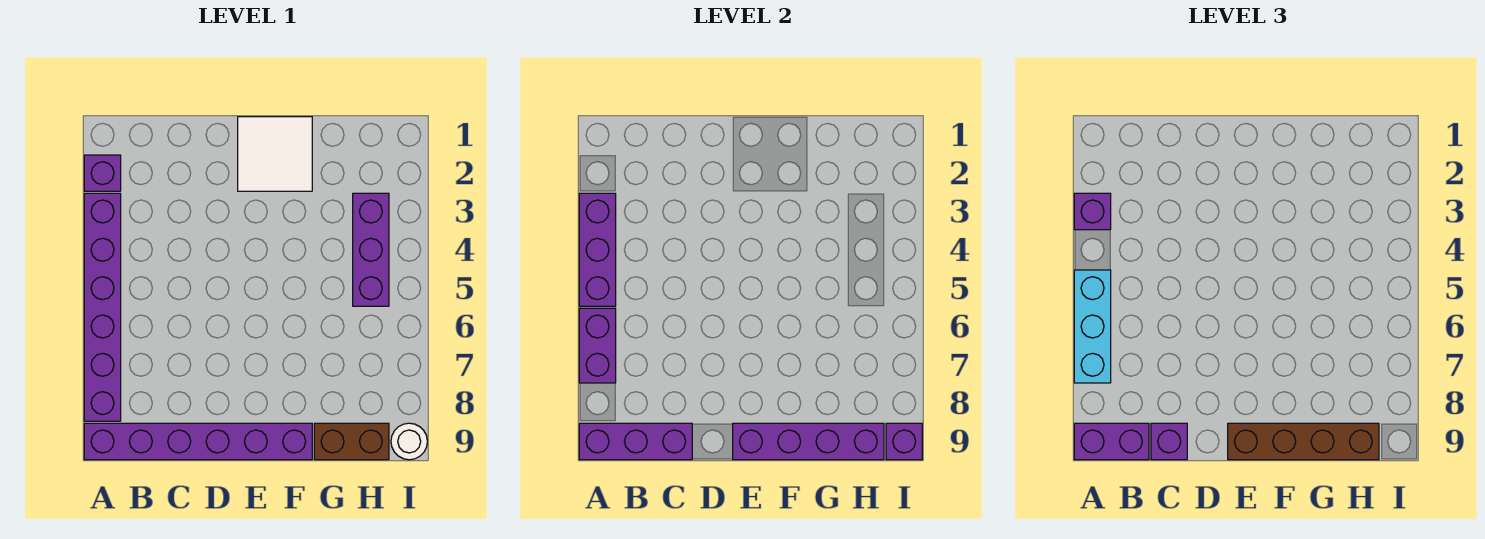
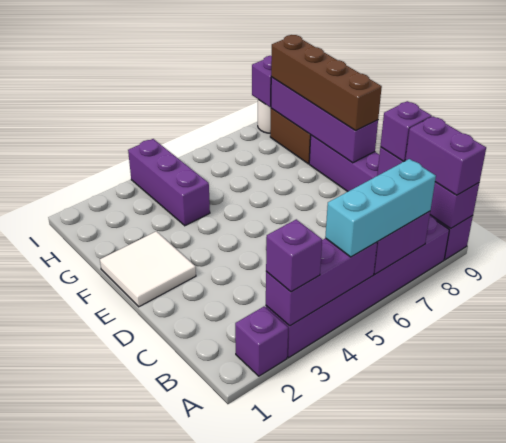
purple brick H3:H5 level 1 -> purple brick G4:I4 level 1

